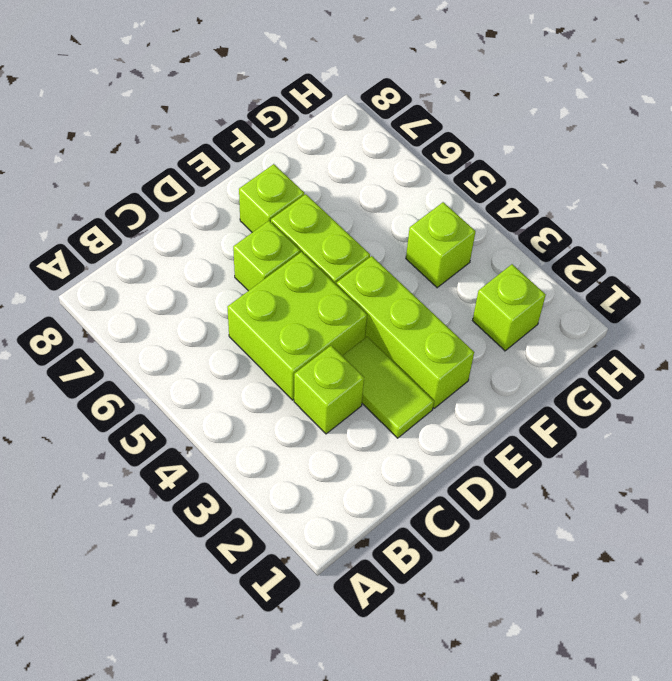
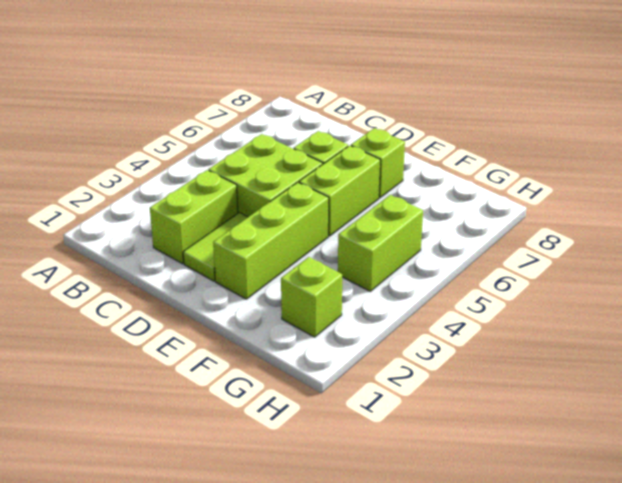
lime brick C3 level 1 -> lime brick C2:C3 level 1
lime brick G4 level 1 -> lime brick G4:G5 level 1

